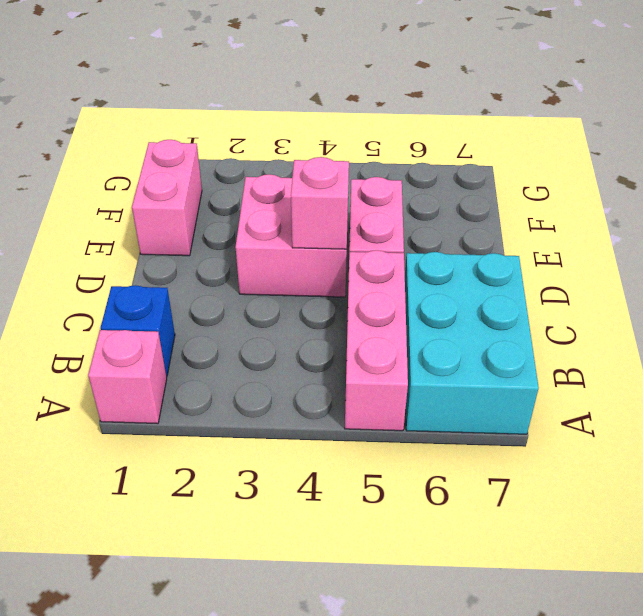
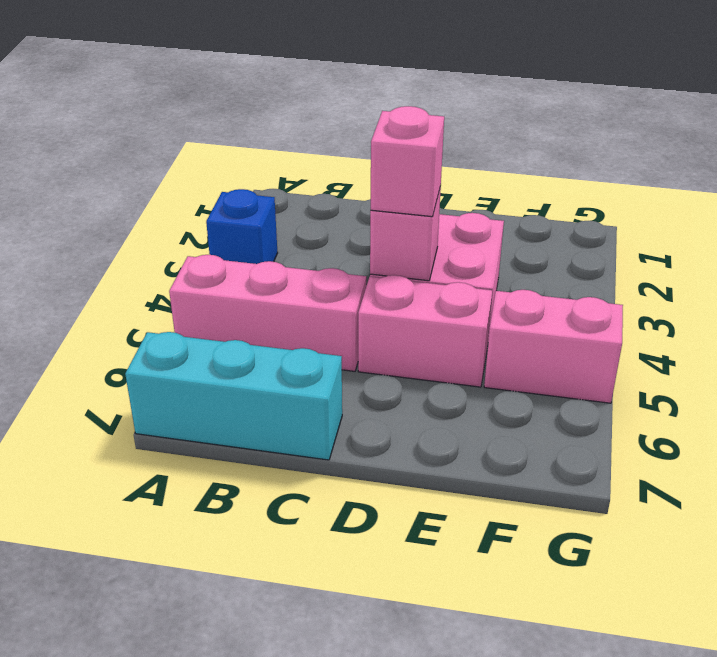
pink brick A1 level 1 -> pink brick D4 level 3
cyan brick A6:C7 level 1 -> cyan brick A7:C7 level 1
blue brick B1 level 1 -> blue brick A3 level 1
pink brick E1:F1 level 1 -> pink brick F5:G5 level 1

